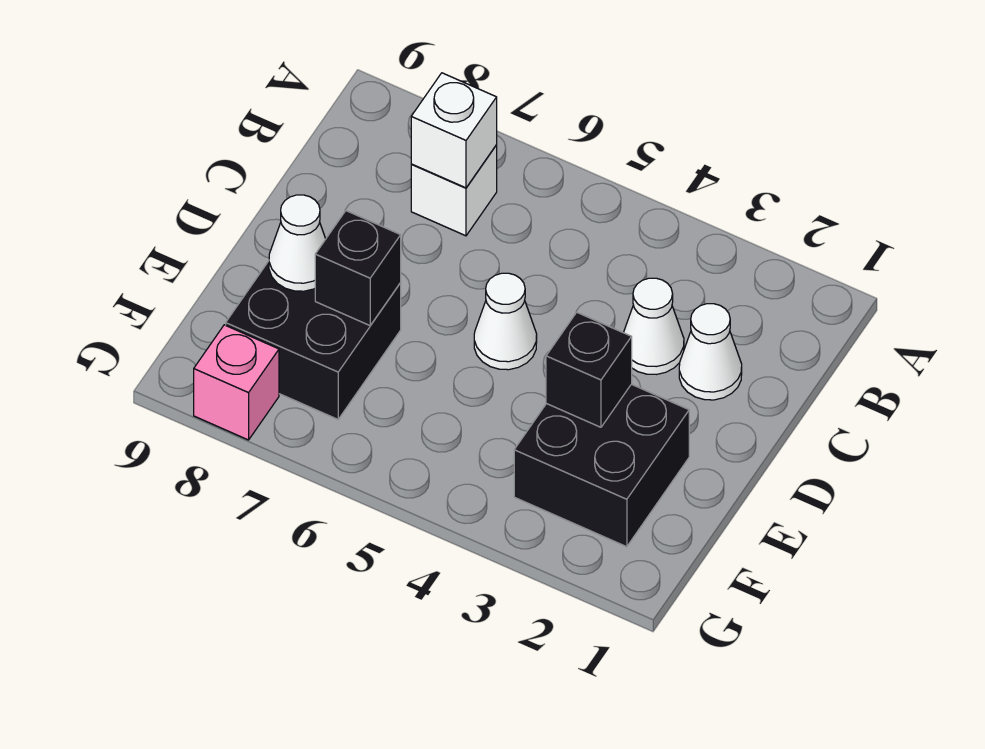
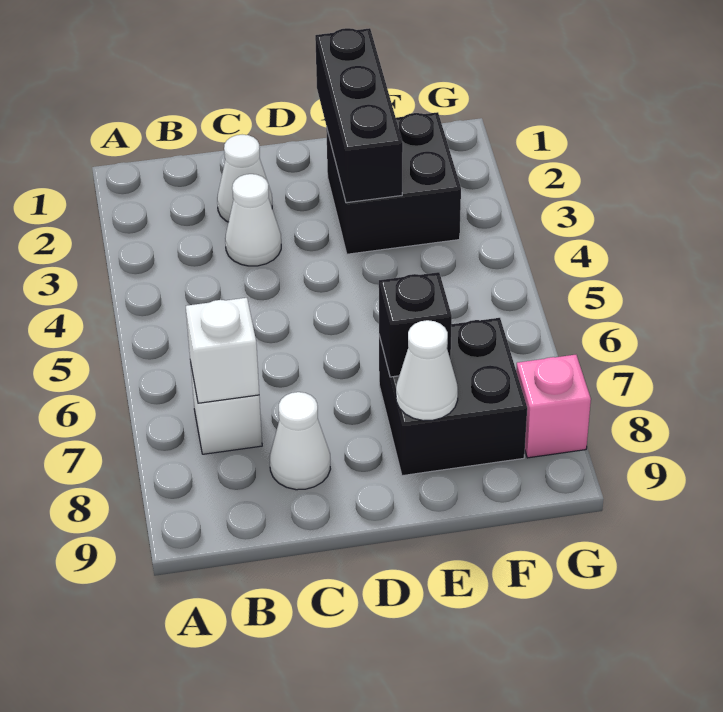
white cone D5 level 1 -> white cone C8 level 1
black brick E3 level 2 -> black brick E1:E3 level 2

